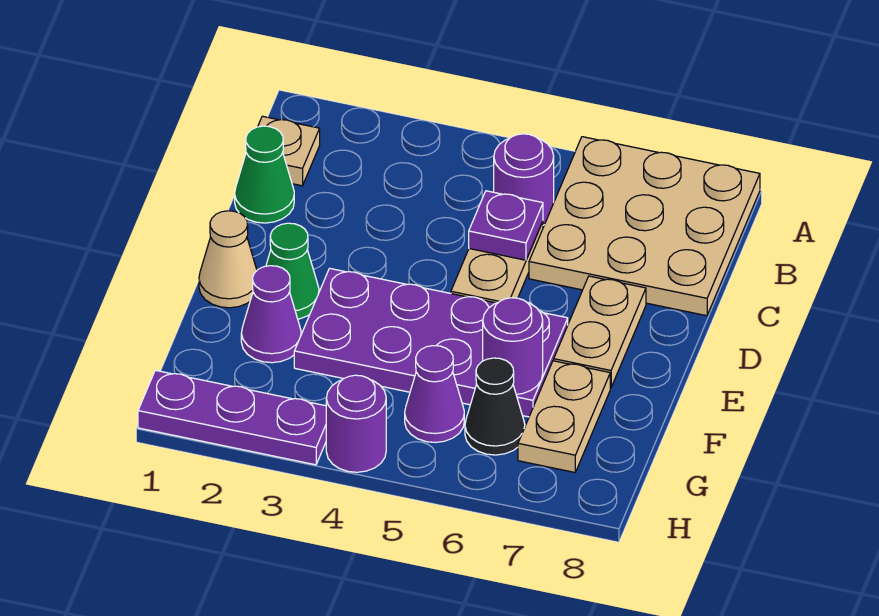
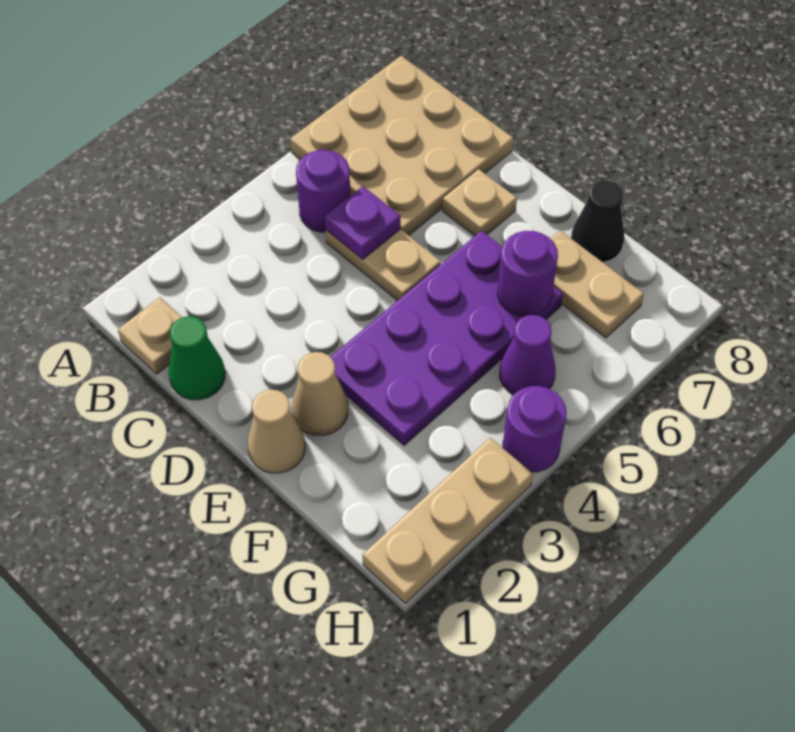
tan plate D7:E7 level 1 -> tan plate D7 level 1
green cone E2 level 1 -> tan cone E2 level 1
purple cone F2 level 1 -> none
black cone G6 level 1 -> black cone F8 level 1
purple plate H1:H3 level 1 -> tan plate H1:H3 level 1

